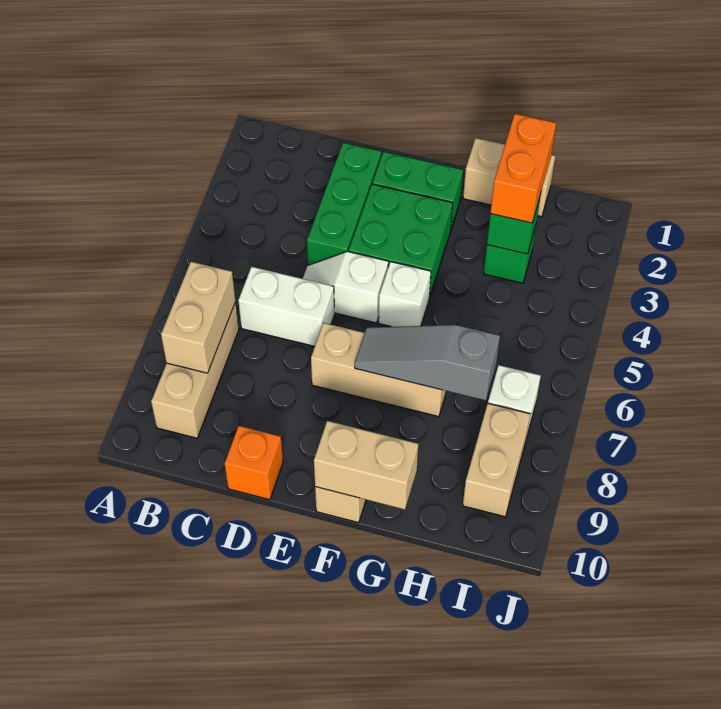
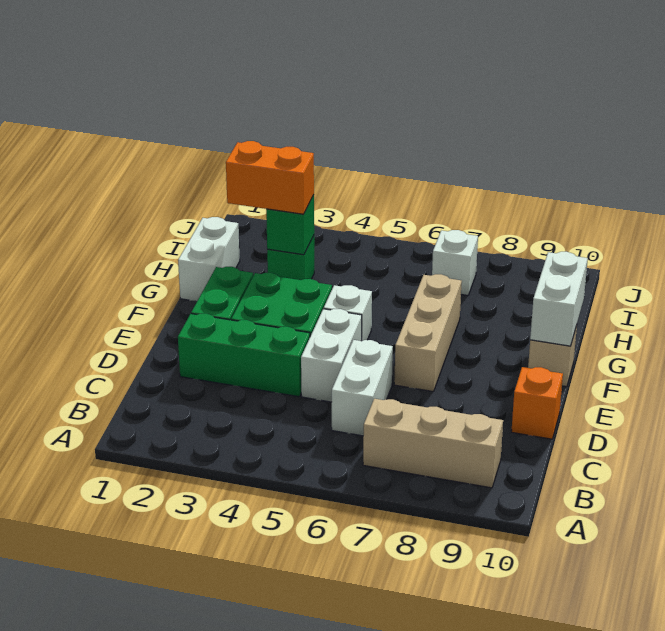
tan brick B7:B8 level 2 -> none
white slope D5:E5 level 1 top E -> white brick D5:E5 level 1
grey slope F7:H7 level 2 top H -> none
tan brick F10:G10 level 2 -> white brick F10:G10 level 2
tan brick G1:H1 level 1 -> white brick G1:H1 level 1
tan brick I8:I9 level 1 -> none

